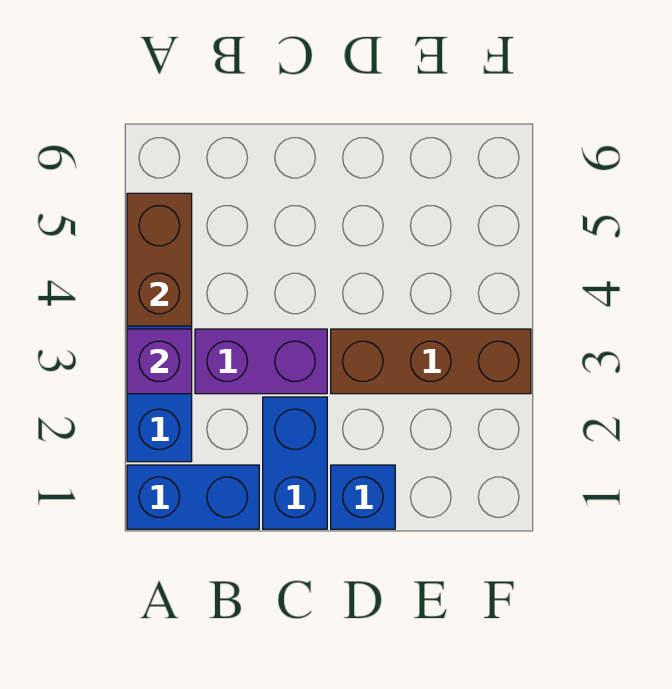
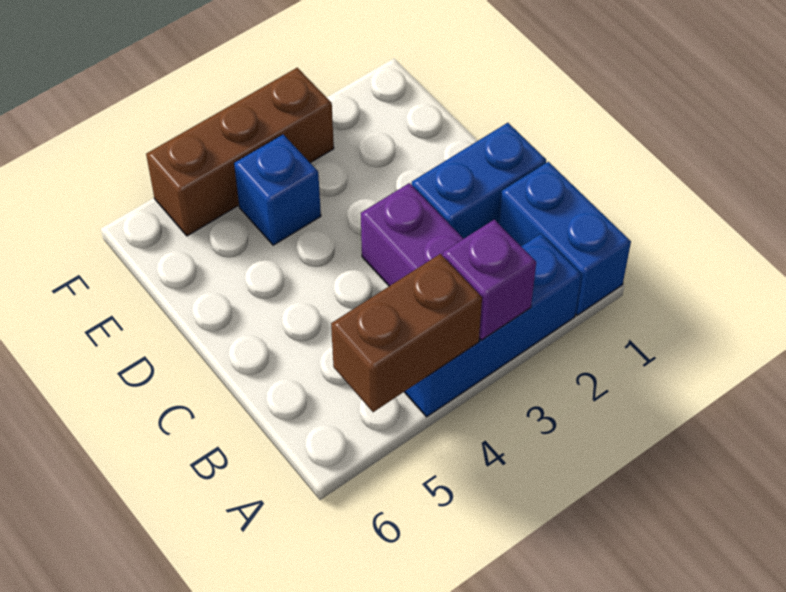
blue brick D1 level 1 -> blue brick E4 level 1
brown brick D3:F3 level 1 -> brown brick F3:F5 level 1

